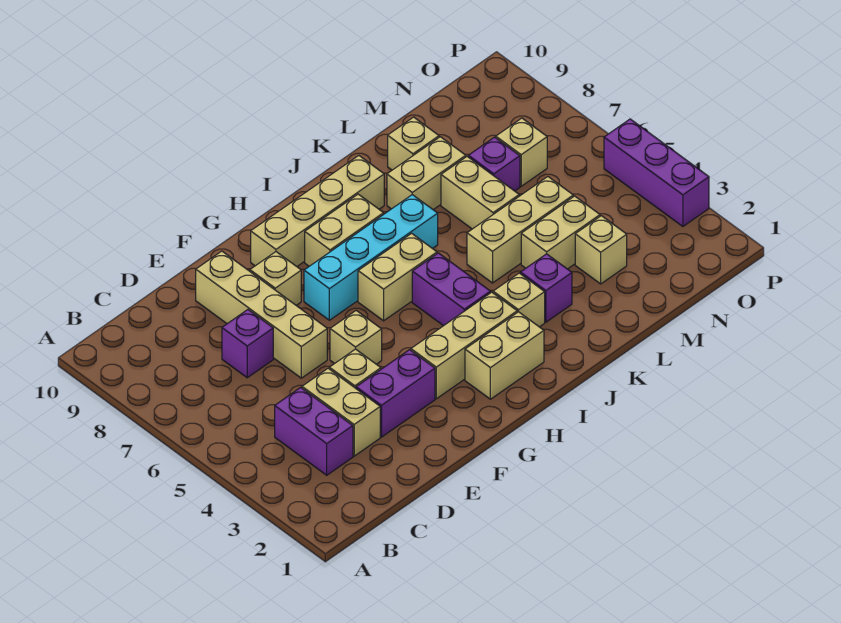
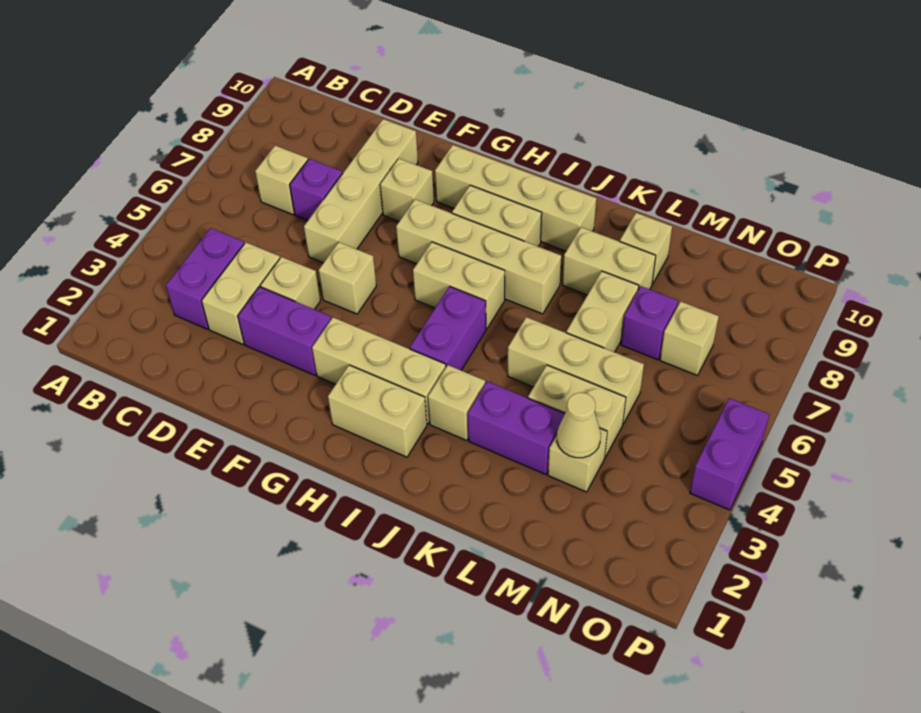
none -> tan brick C7 level 1
cyan brick G7:J7 level 1 -> tan brick G7:J7 level 1
purple brick K3 level 1 -> purple brick K3:L3 level 1
none -> tan cone M3 level 2
purple brick P3:P5 level 1 -> purple brick P4:P5 level 1

